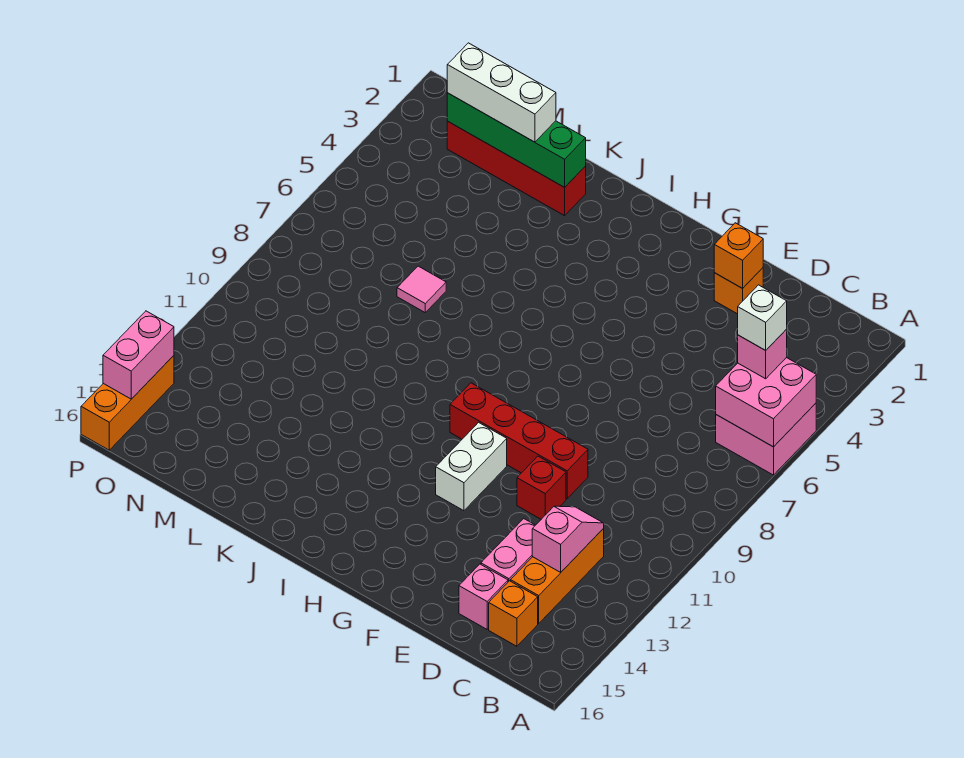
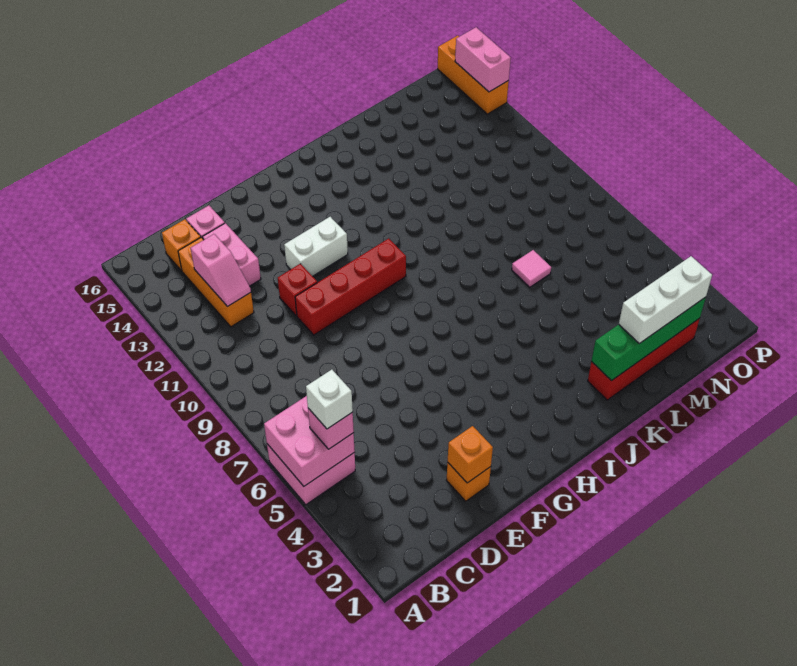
white brick G11:G12 level 1 -> white brick F12:G12 level 1

